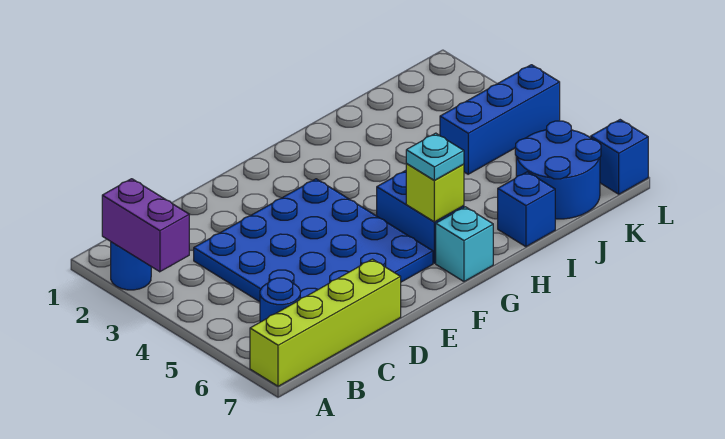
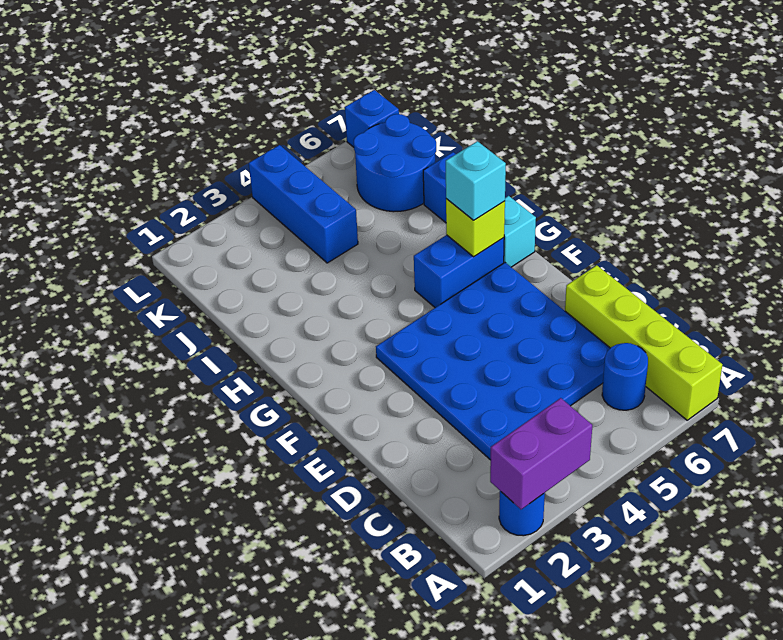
cyan plate G6 level 3 -> cyan brick G6 level 3

